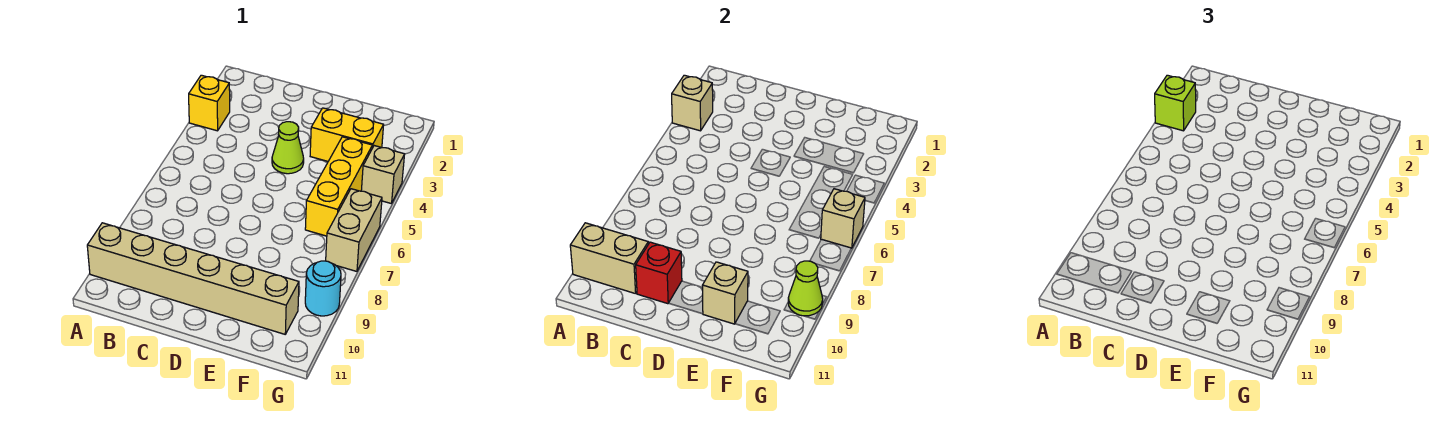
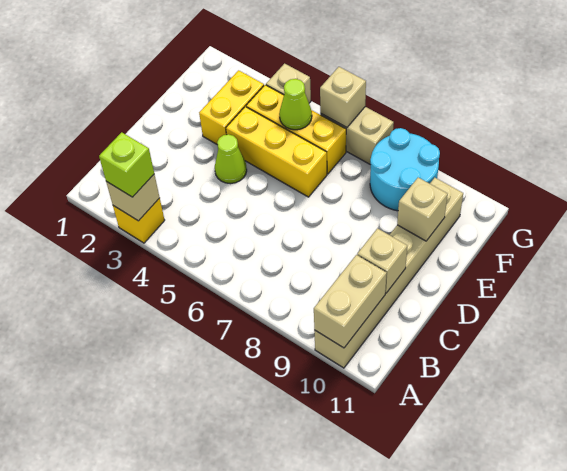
red brick C10 level 2 -> tan brick C10 level 2
none -> yellow brick E4:E6 level 1
cyan round brick G9 level 1 -> cyan round brick F8:G9 level 1
lime cone G9 level 2 -> lime cone F5 level 2

